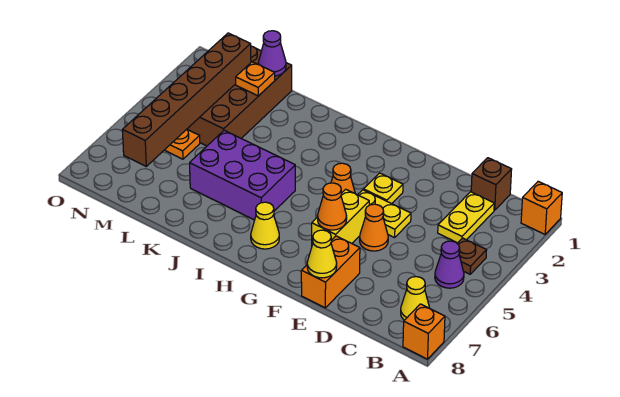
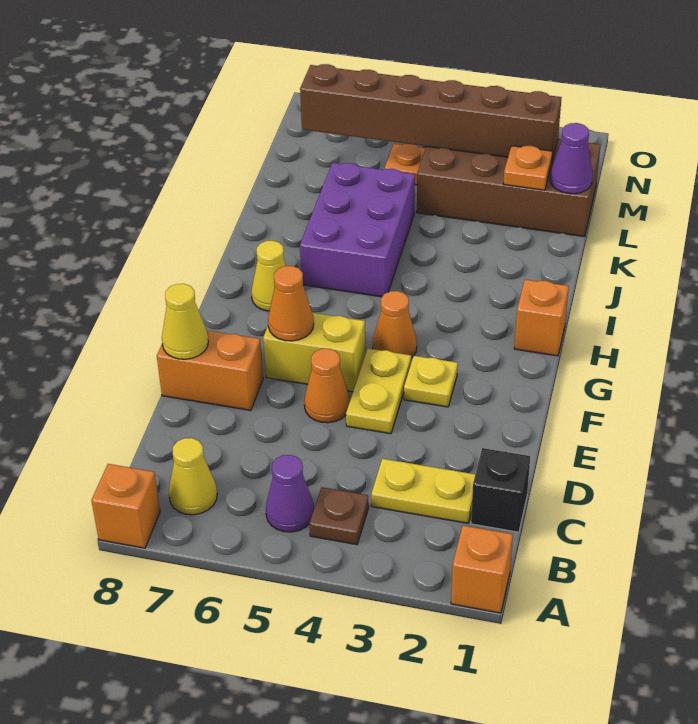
brown brick C1 level 1 -> black brick C1 level 1
none -> orange brick H1 level 1

